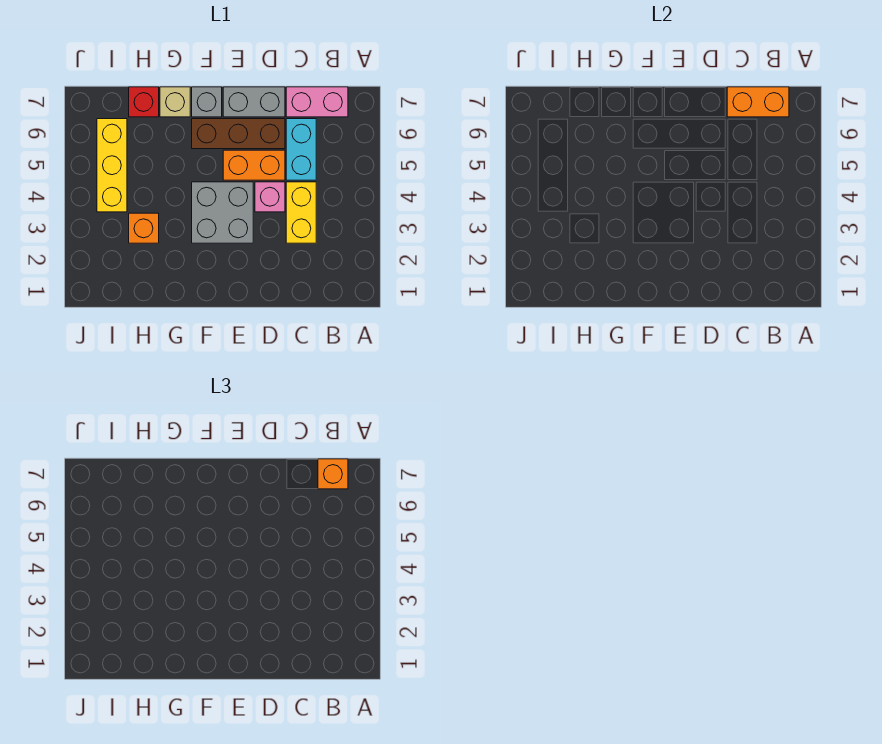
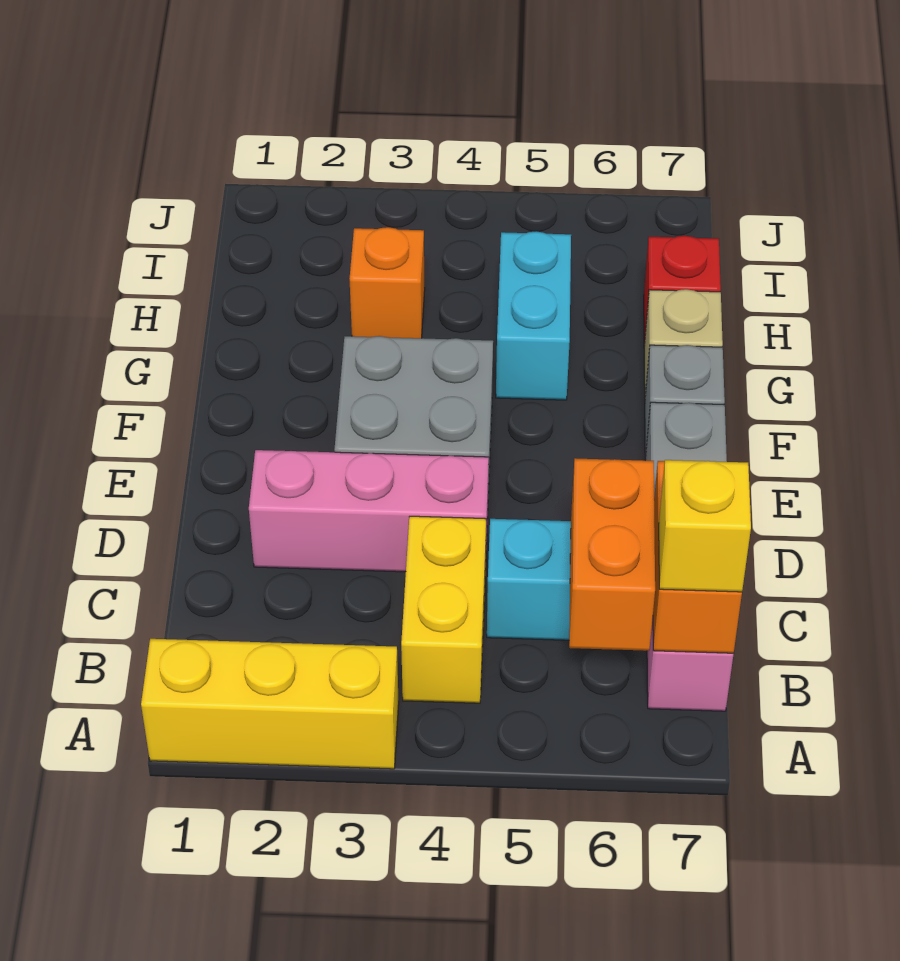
orange brick B7 level 3 -> yellow brick B7 level 3
yellow brick C3:C4 level 1 -> yellow brick B4:C4 level 1
pink brick D4 level 1 -> pink brick D2:D4 level 1
orange brick D5:E5 level 1 -> orange brick B6:C6 level 2
brown brick D6:F6 level 1 -> none
none -> cyan brick G5:H5 level 1
yellow brick I4:I6 level 1 -> yellow brick A1:A3 level 1

